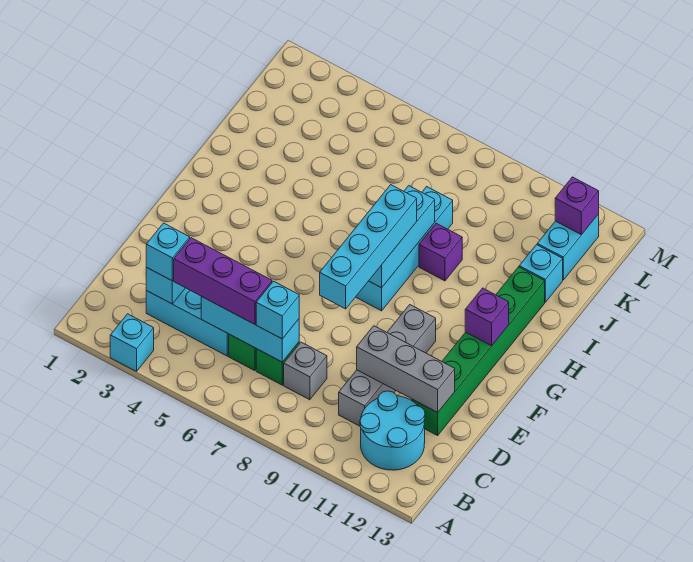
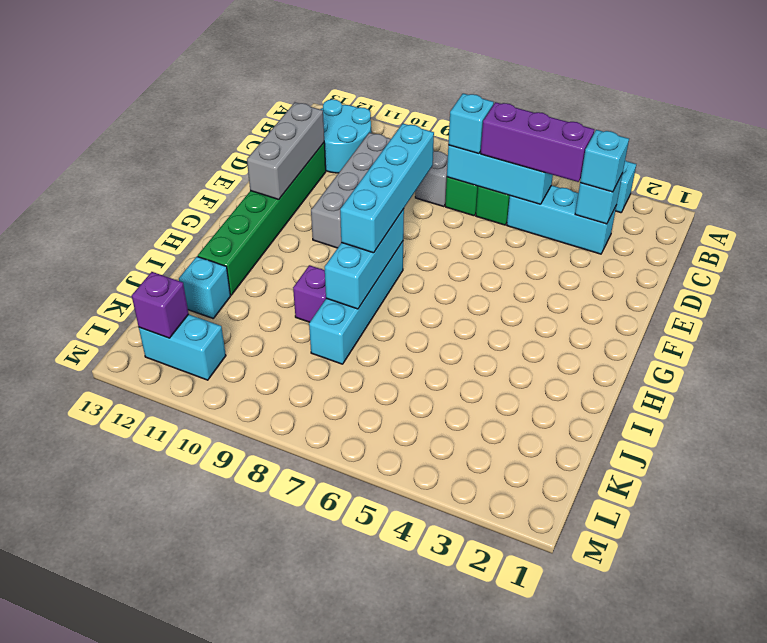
grey brick D10:D12 level 2 -> grey brick D12:F12 level 2
purple brick G12 level 2 -> none
cyan brick K12:L12 level 1 -> cyan brick L11:L12 level 1

